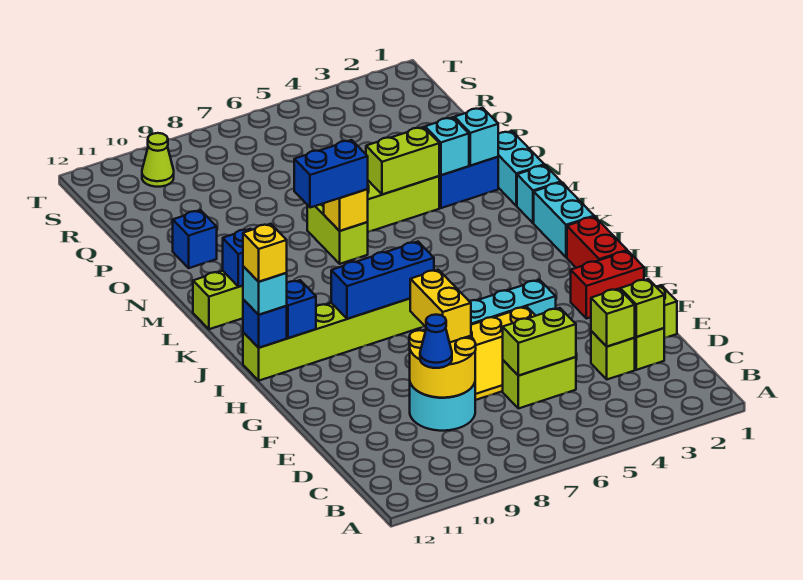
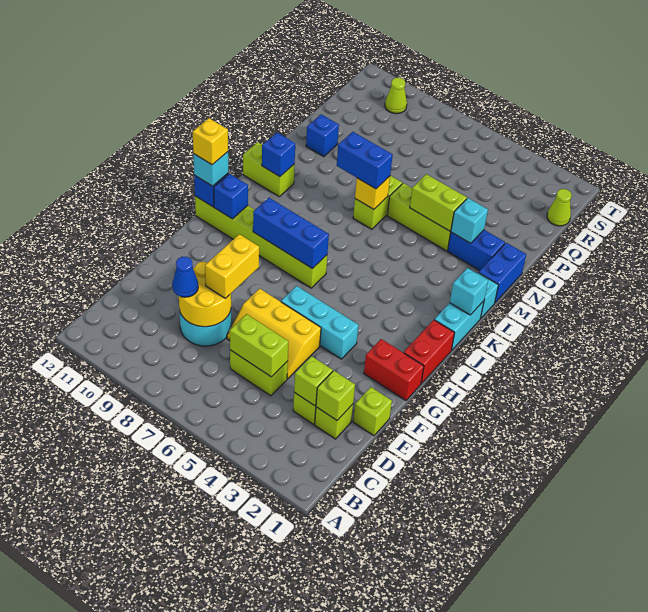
cyan brick M1:N1 level 1 -> blue brick M1:N1 level 1
cyan brick N2 level 2 -> cyan brick K1 level 2
none -> lime cone R1 level 1

